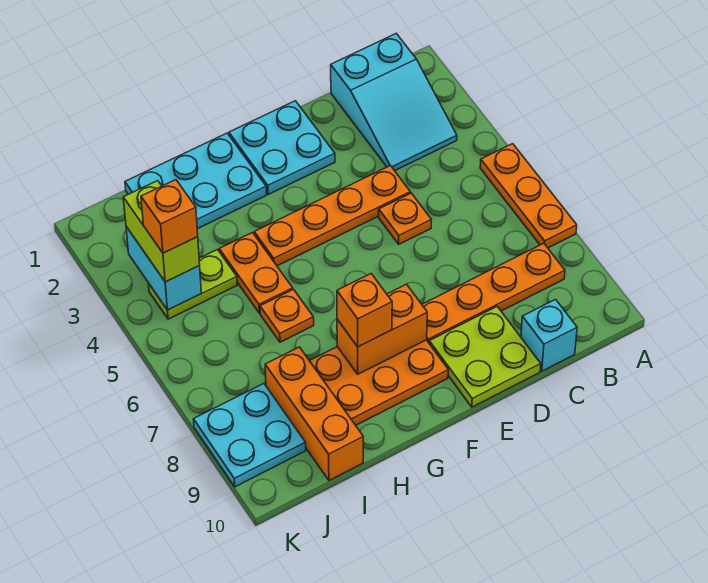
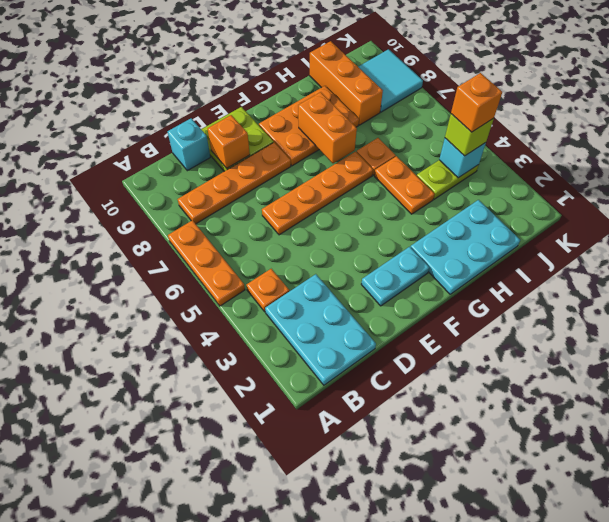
cyan slope B1:C3 level 1 top 1 -> cyan plate B1:C3 level 1
orange plate D4:G4 level 1 -> orange plate D6:G6 level 1
orange plate D5 level 1 -> orange plate B4 level 1
cyan plate E1:F2 level 1 -> cyan plate E2:F2 level 1
orange brick F8:G8 level 2 -> orange brick G7:G8 level 2
orange brick G8 level 3 -> orange brick D9 level 2
cyan brick J3:J4 level 2 -> cyan brick J4 level 2
lime brick J3:J4 level 3 -> lime brick J4 level 3
cyan plate J8:K9 level 1 -> cyan tile J8:K9 level 1

